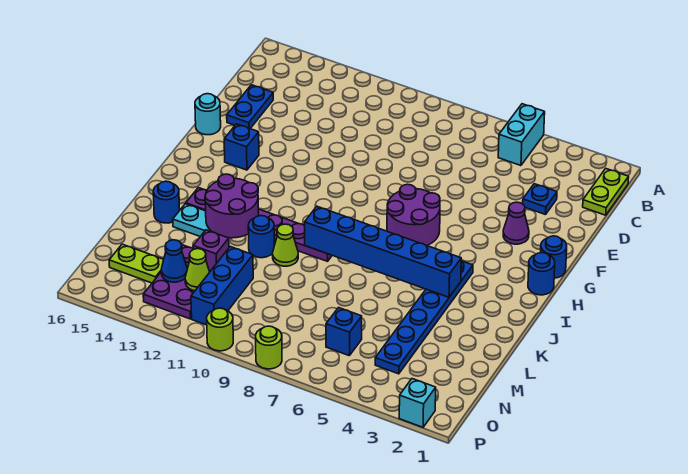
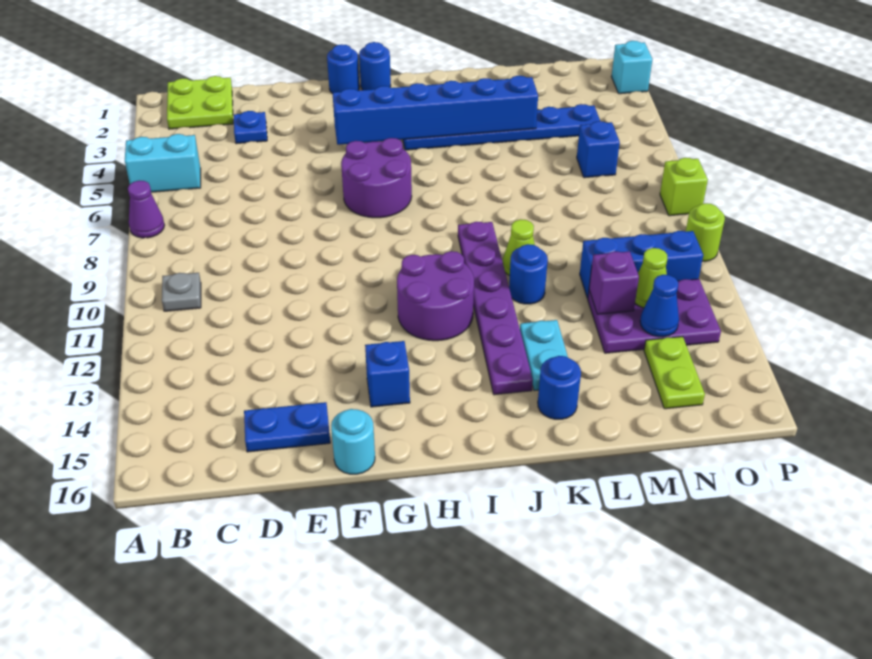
lime plate B1:C1 level 1 -> lime plate B1:C2 level 1
none -> grey plate B10 level 1
purple cone F3 level 1 -> purple cone A7 level 1
blue brick J4:J9 level 2 -> blue brick G4:L4 level 2
purple round brick J12:K13 level 2 -> purple round brick H11:I12 level 1
lime round brick P8 level 1 -> lime brick P8 level 1

